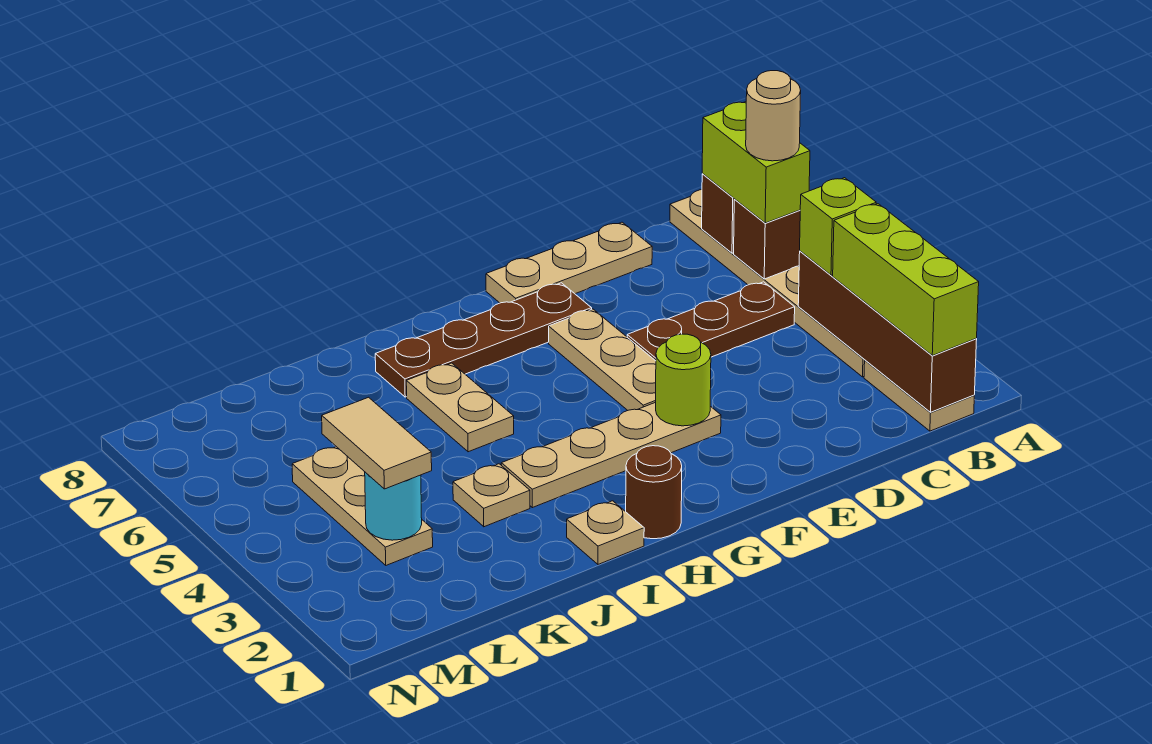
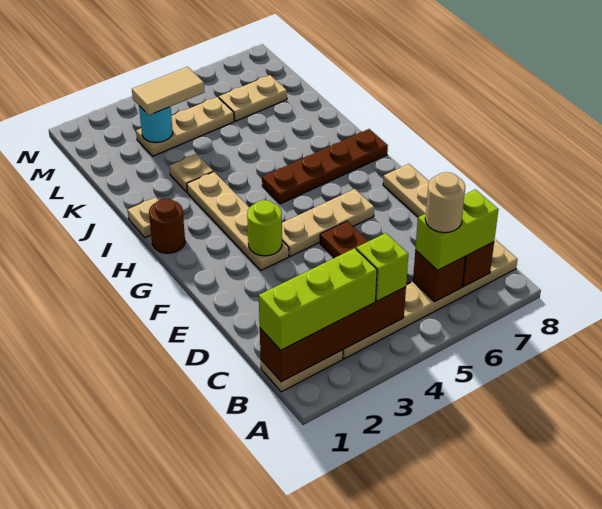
brown plate F7:I7 level 1 -> brown plate H5:H8 level 1
tan plate I5:I6 level 1 -> tan plate L6:L7 level 1

